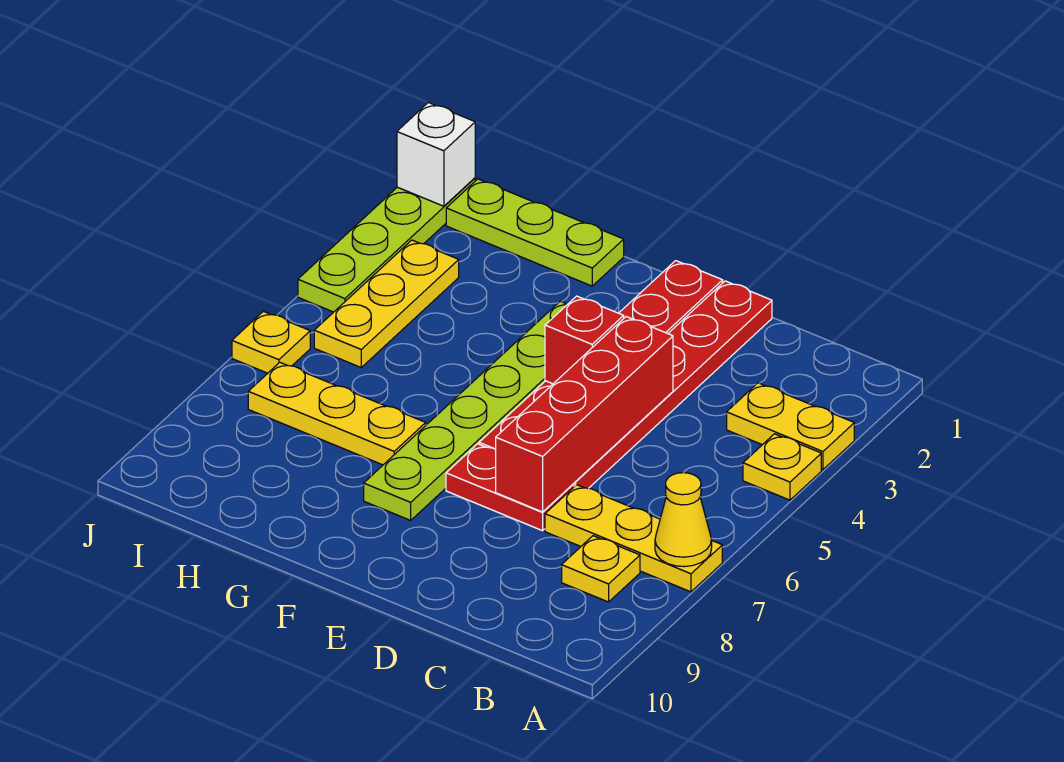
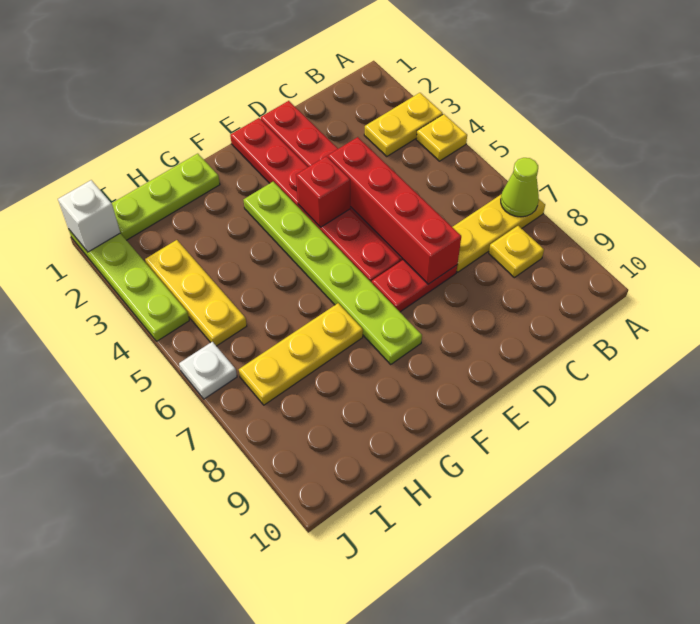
yellow cone A7 level 2 -> lime cone A7 level 2
yellow plate J6 level 1 -> white plate J6 level 1

